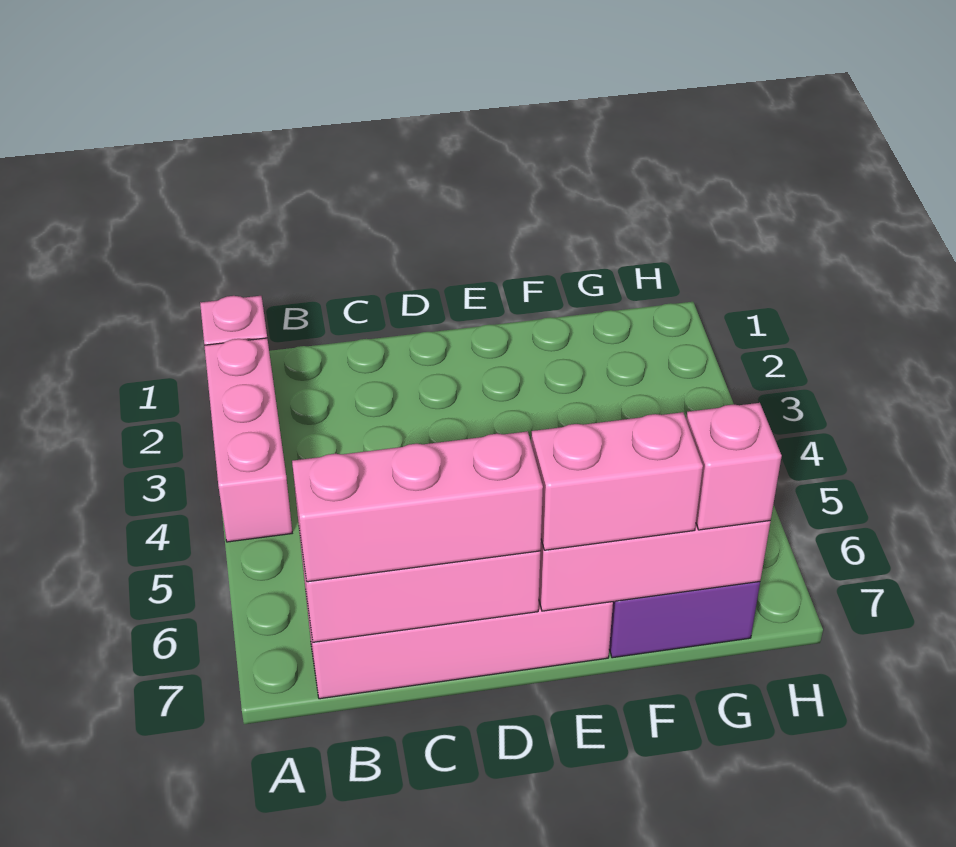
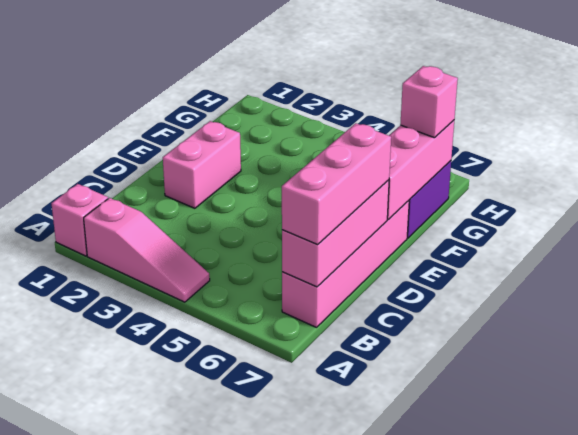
pink brick A2:A4 level 1 -> pink slope A2:A4 level 1 top 2
pink brick E7:F7 level 3 -> pink brick D2:E2 level 1

